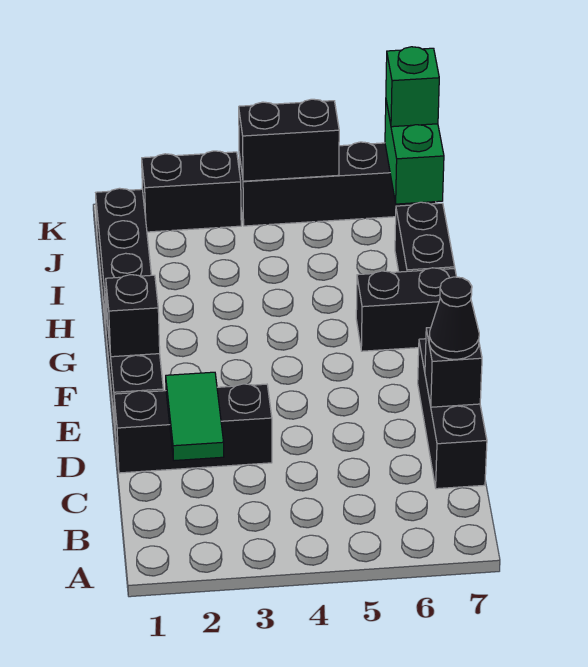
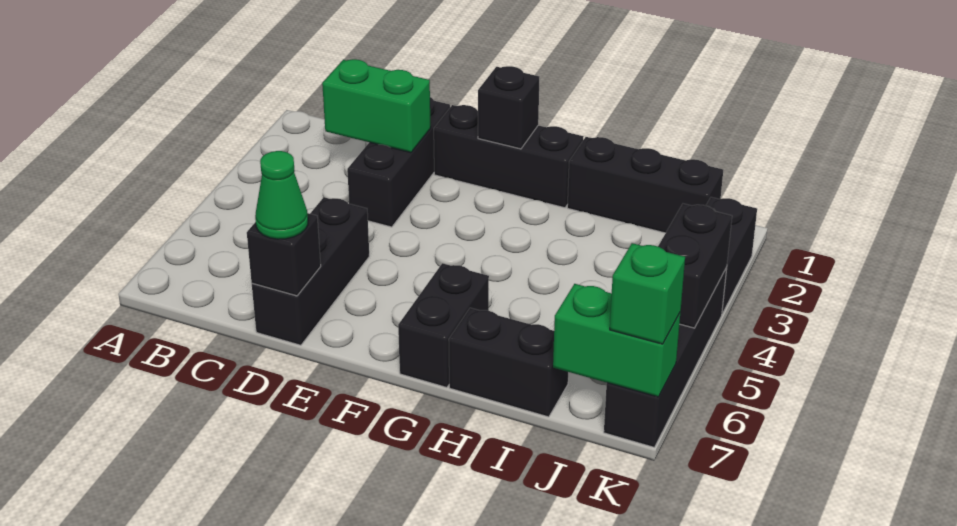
green tile C2:D2 level 2 -> green brick C2:D2 level 2
black brick C7:E7 level 1 -> black brick D5:D7 level 1
black cone D7 level 3 -> green cone D7 level 3

